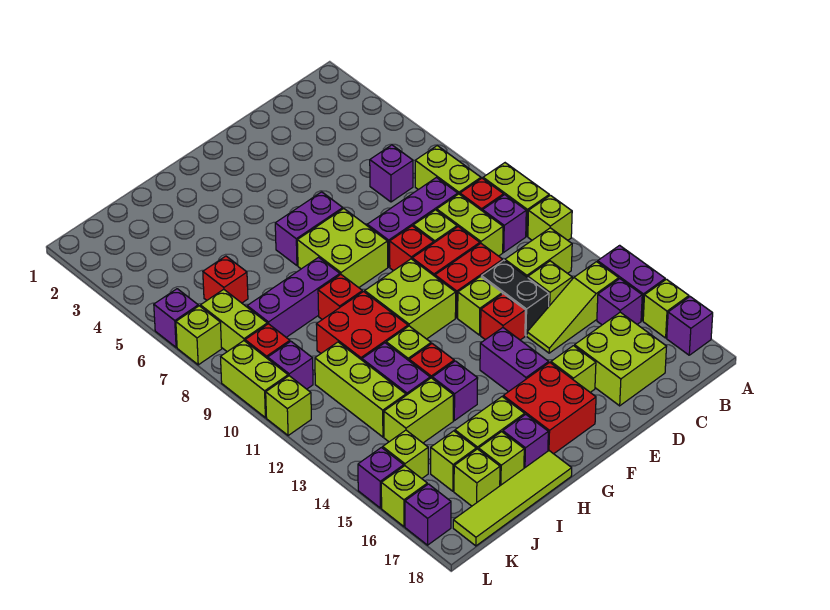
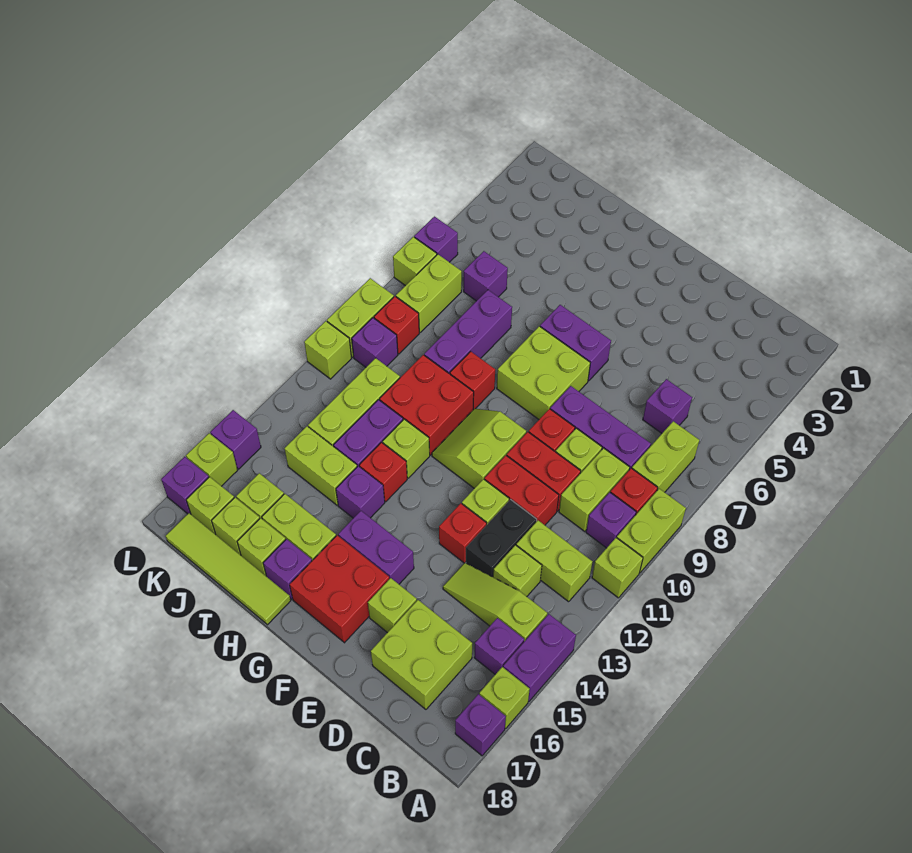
lime brick F10:G11 level 1 -> lime slope F10:G11 level 1 top F
purple brick F14:F15 level 1 -> purple brick F15:G15 level 1
purple brick H8:J8 level 1 -> purple brick I7:I9 level 1
red brick J6 level 1 -> purple brick J6 level 1
lime brick K15 level 1 -> lime brick K17 level 1

